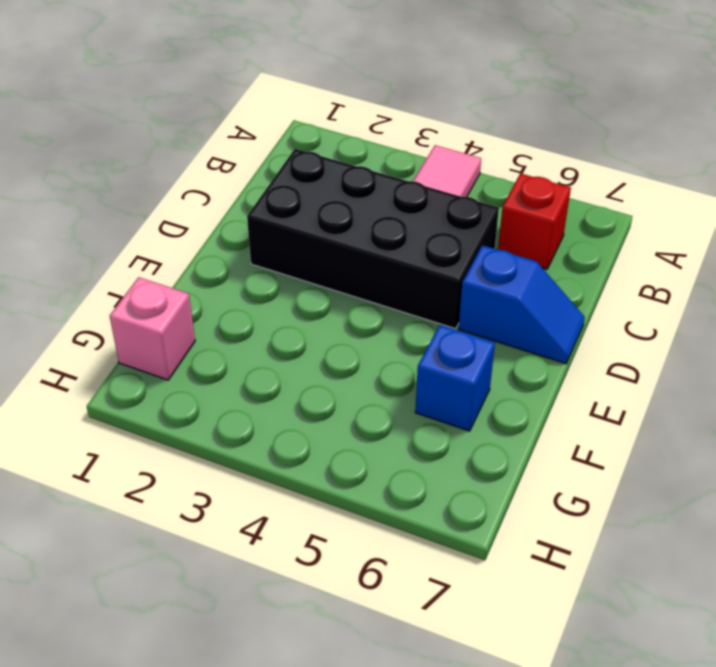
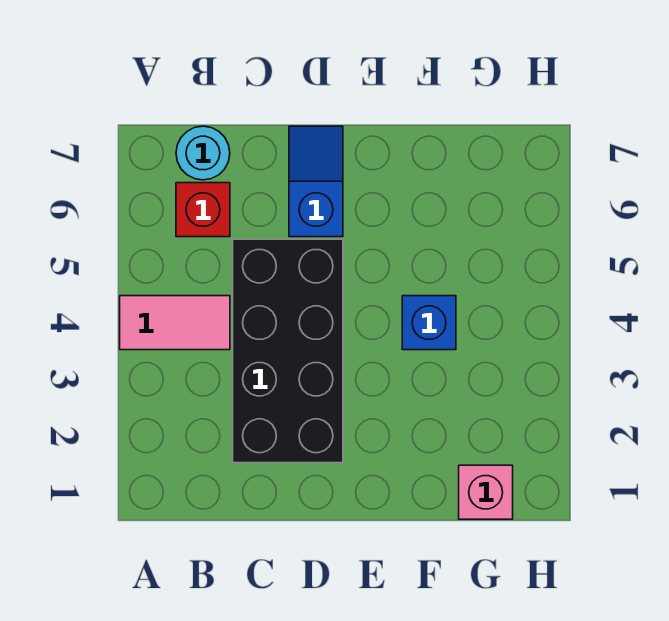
none -> cyan round brick B7 level 1
blue brick F6 level 1 -> blue brick F4 level 1

